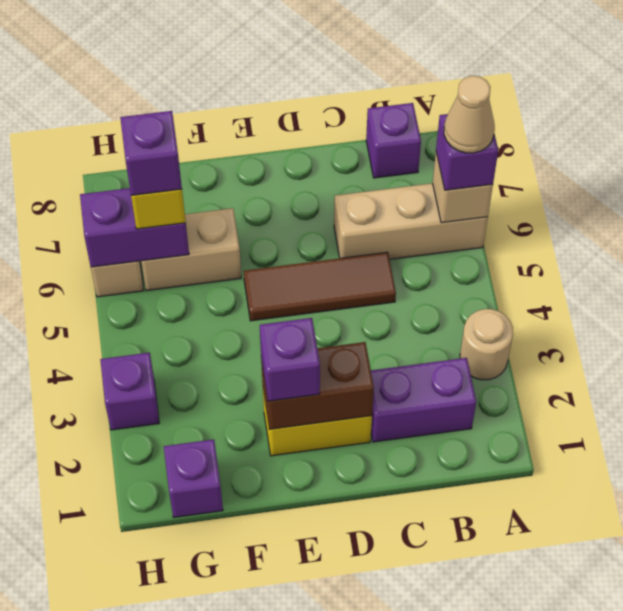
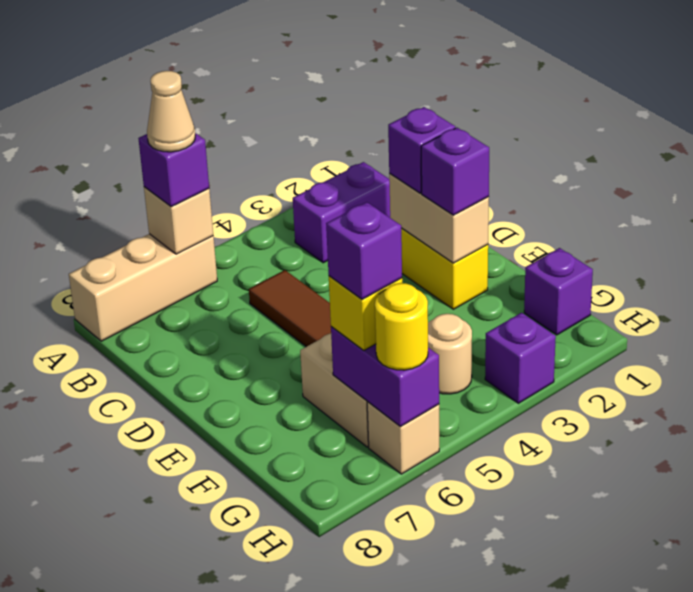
tan round brick A3 level 1 -> tan round brick G4 level 1
tan brick A6:C6 level 1 -> tan brick A6:A8 level 1
purple brick B2:C2 level 1 -> purple brick B2:B3 level 1
purple brick B8 level 1 -> purple brick D2 level 3
brown brick D2:E2 level 2 -> tan brick D2:E2 level 2
none -> yellow round brick H6 level 3

